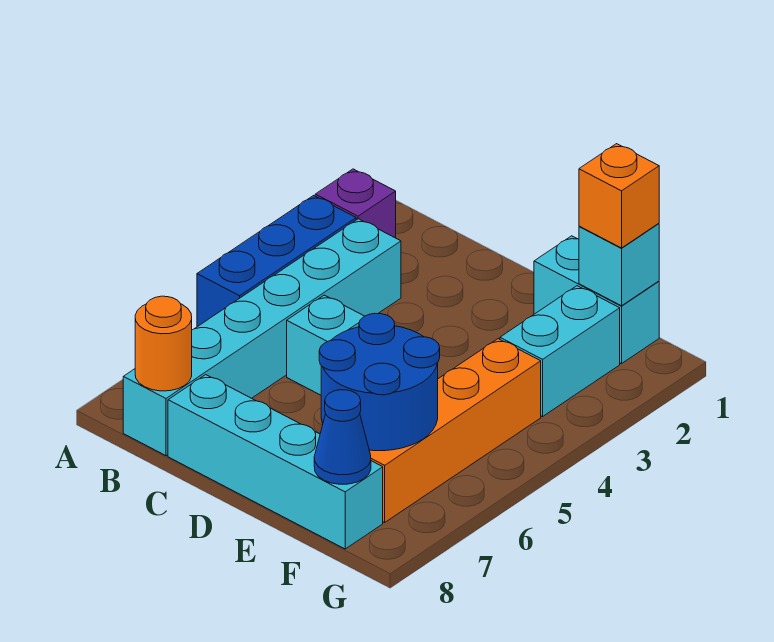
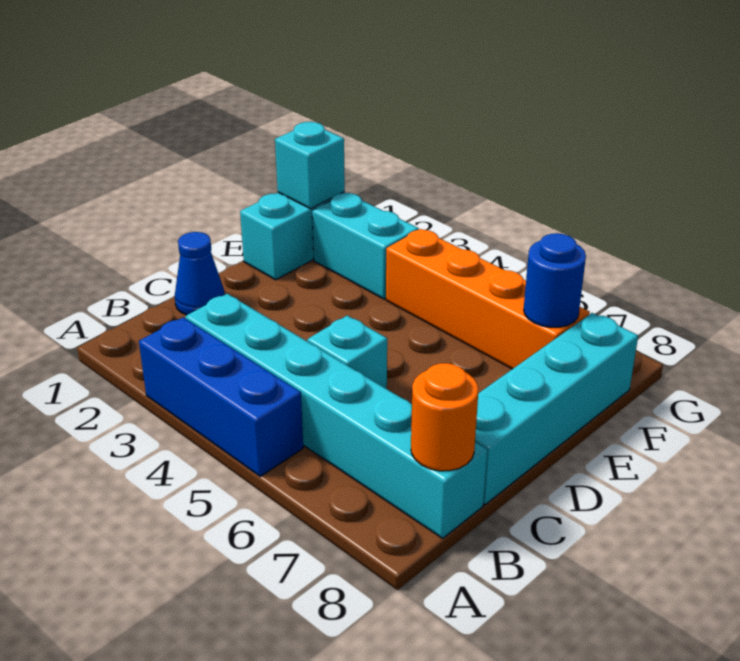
purple brick A2 level 1 -> none
blue round brick E6:F7 level 2 -> blue round brick F7 level 2
orange brick F1 level 3 -> none
blue cone F8 level 2 -> blue cone C1 level 1

